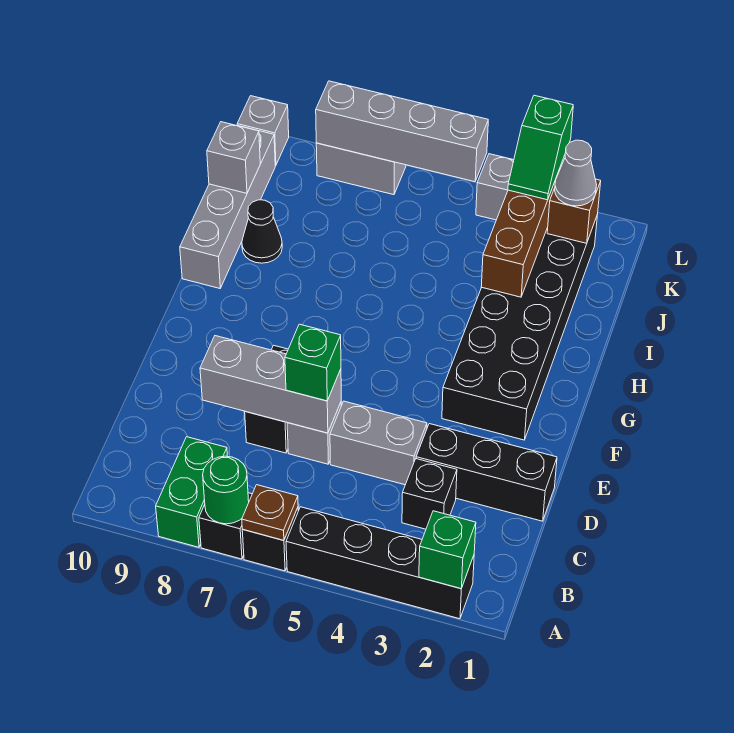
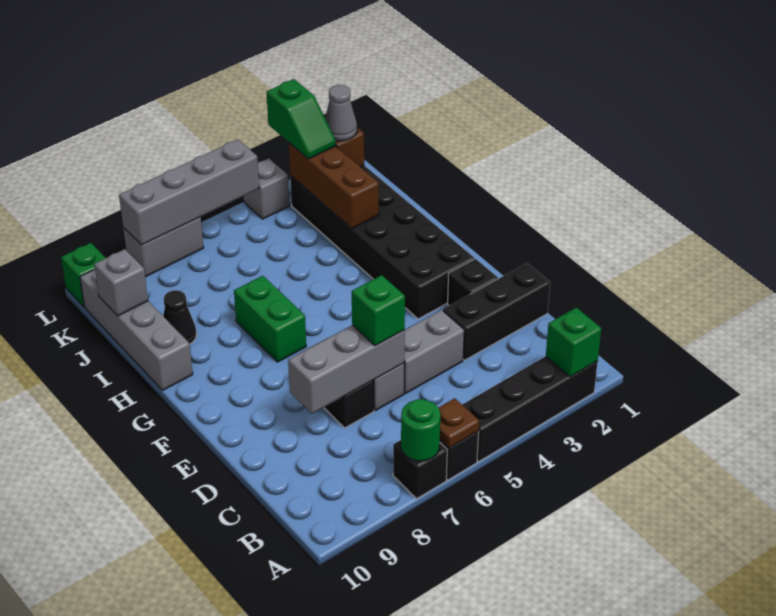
green brick A8:B8 level 1 -> green brick G7:H7 level 1
black brick C3 level 1 -> black brick E2 level 1
grey brick L10 level 1 -> green brick L10 level 1

